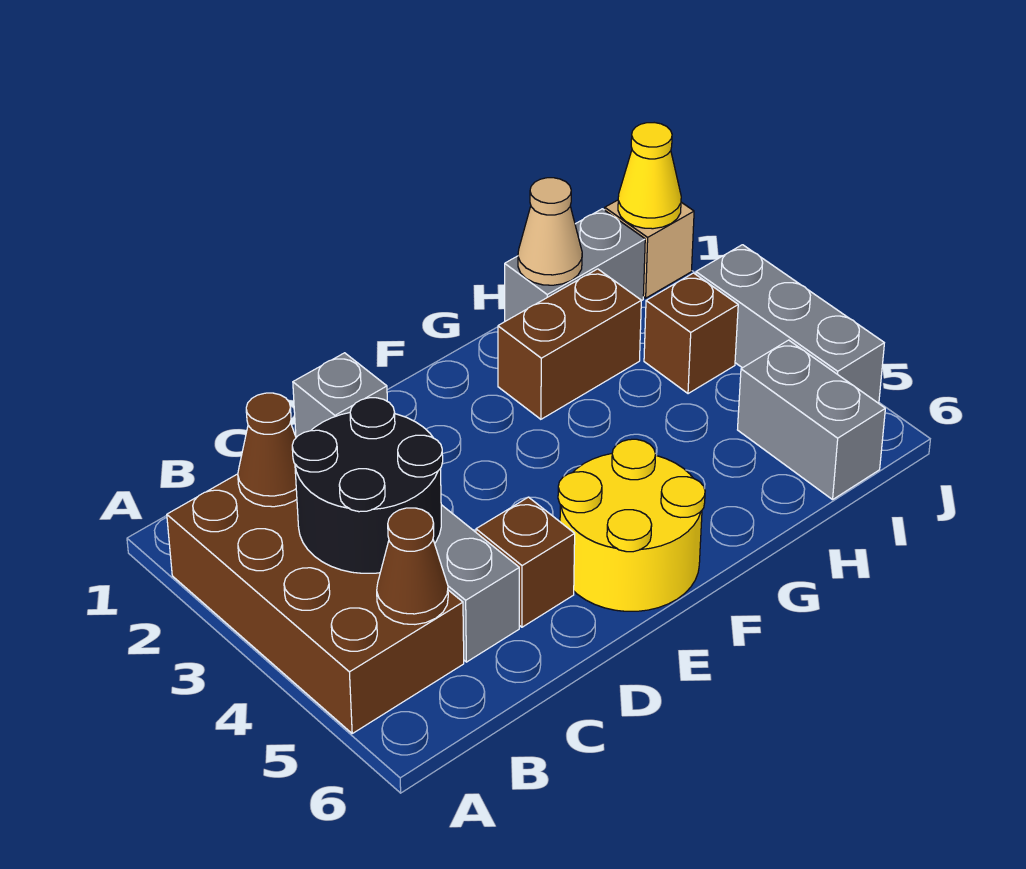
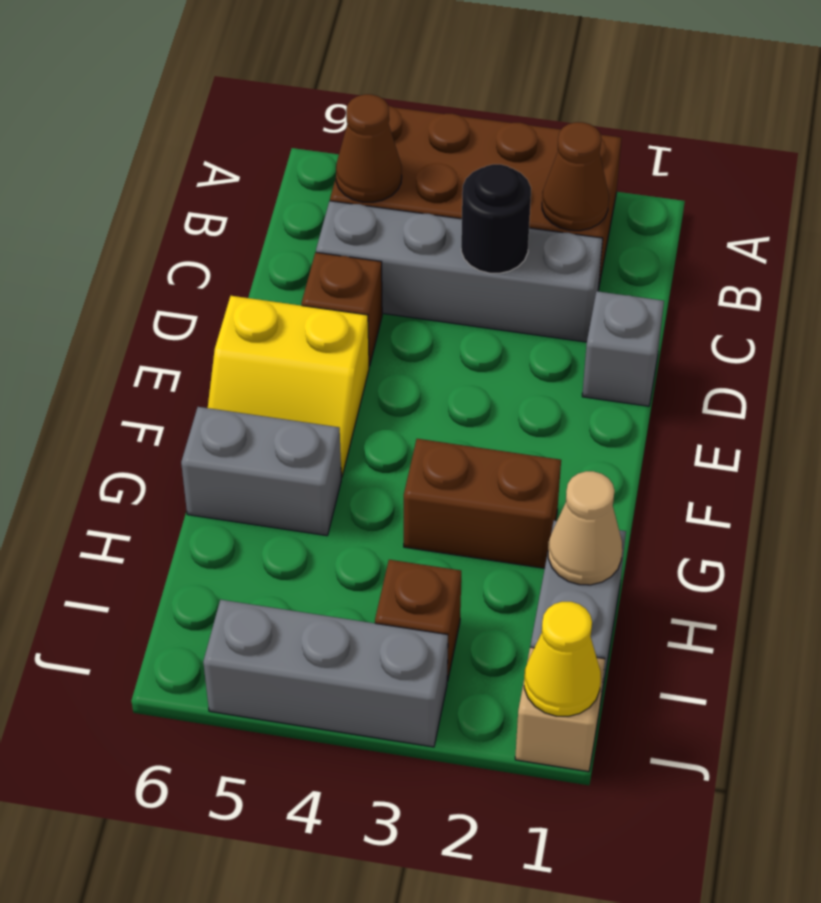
black round brick B3:C4 level 2 -> black round brick C3 level 2
yellow round brick E5:F6 level 1 -> yellow slope E5:F6 level 1 top E
brown brick G2:H2 level 1 -> brown brick G2:G3 level 1
grey brick I5:I6 level 1 -> grey brick G5:G6 level 1

